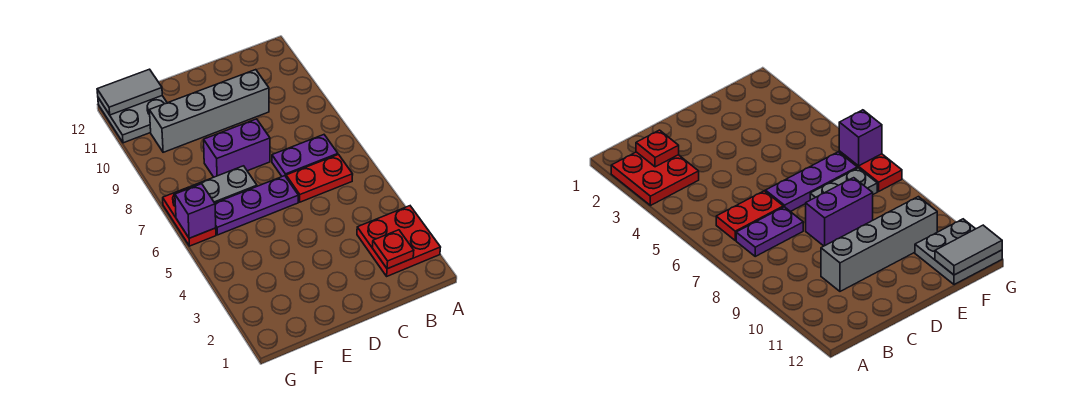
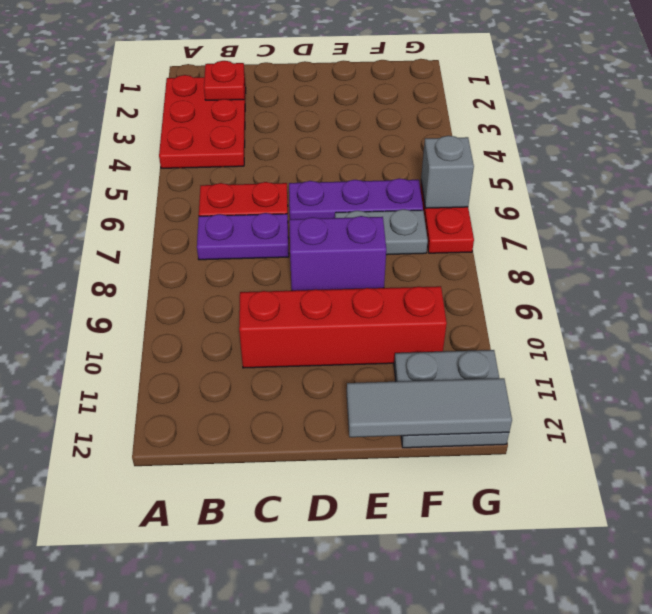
red plate A2:B3 level 1 -> red plate A2:B4 level 1
grey brick C10:F10 level 1 -> red brick C10:F10 level 1
grey tile F12:G12 level 2 -> grey tile E12:G12 level 2
purple brick G6 level 2 -> grey brick G6 level 2

